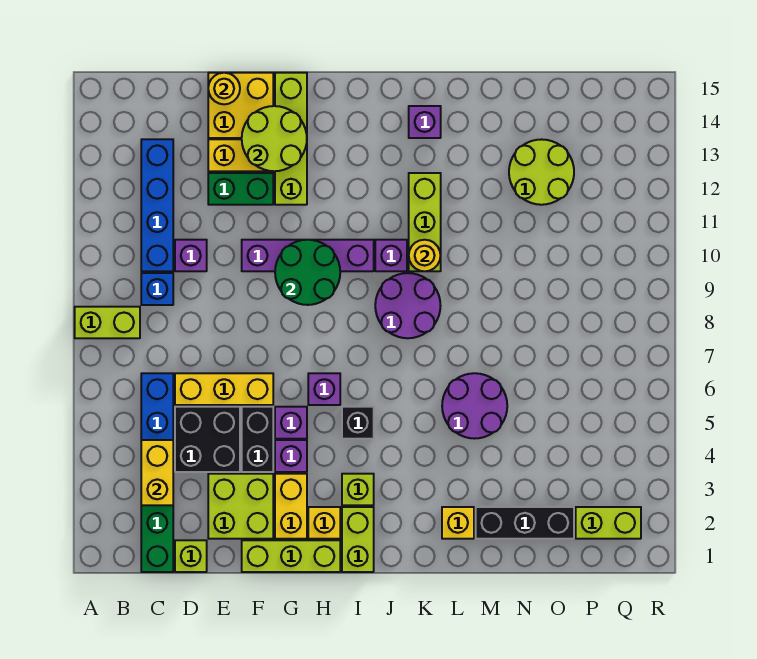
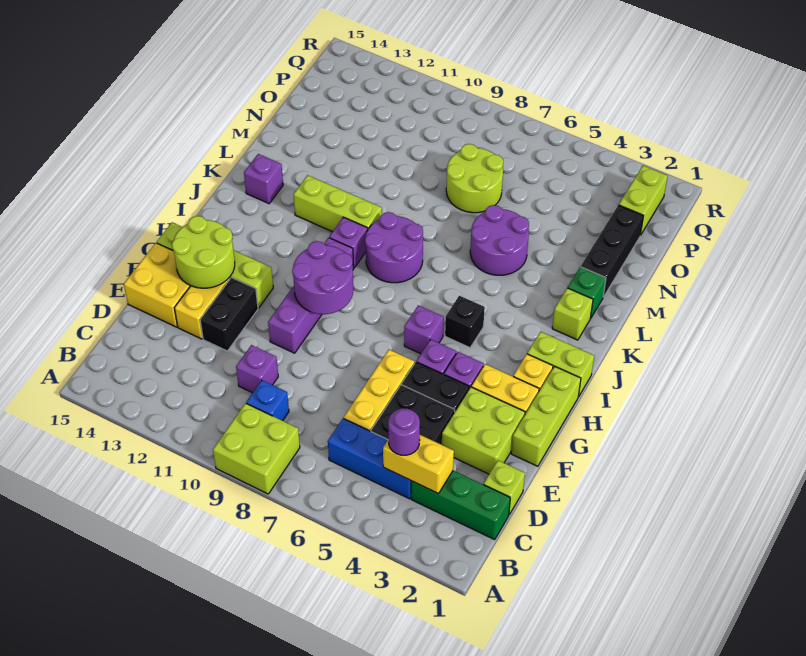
lime brick A8:B8 level 1 -> lime brick A8:B9 level 1
none -> purple round brick C4 level 3
blue brick C10:C13 level 1 -> none
green brick E12:F12 level 1 -> black brick E12:F12 level 1
yellow round brick E15 level 2 -> none
green round brick G9:H10 level 2 -> purple round brick G9:H10 level 2
lime brick I3 level 1 -> lime brick K2 level 1
yellow round brick K10 level 2 -> none
yellow brick L2 level 1 -> green brick L2 level 1
lime round brick N12:O13 level 1 -> lime round brick N7:O8 level 1

